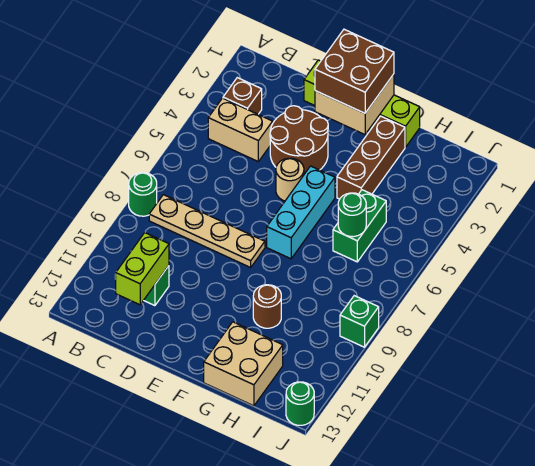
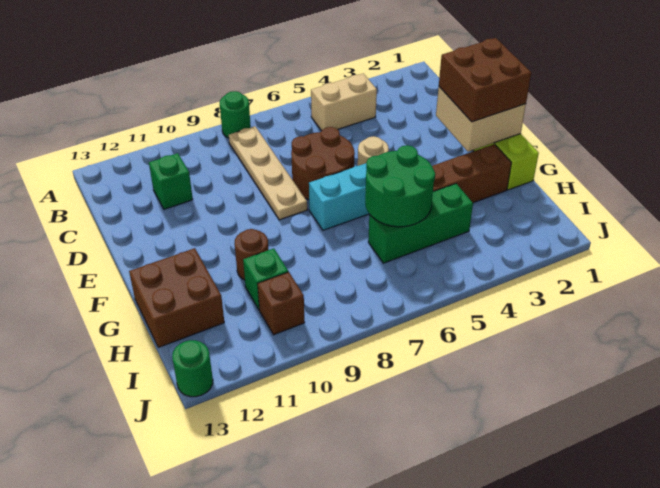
brown brick B3 level 1 -> brown brick I10 level 1
tan brick B4:C4 level 1 -> tan brick B4:B5 level 1
lime brick C11:C12 level 2 -> none
brown round brick D3:E4 level 1 -> brown round brick D6:E7 level 1
tan brick G12:H13 level 1 -> brown brick G12:H13 level 1
green brick H5:H6 level 1 -> green brick H4:H6 level 1
green round brick H6 level 2 -> green round brick G5:H6 level 2
green brick J9 level 1 -> green brick H10 level 1

